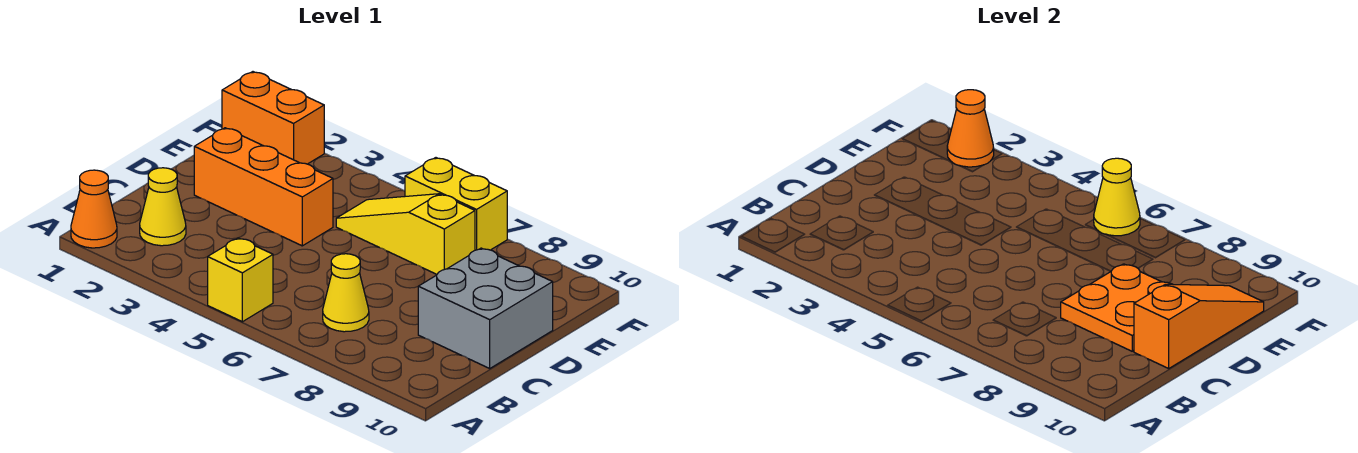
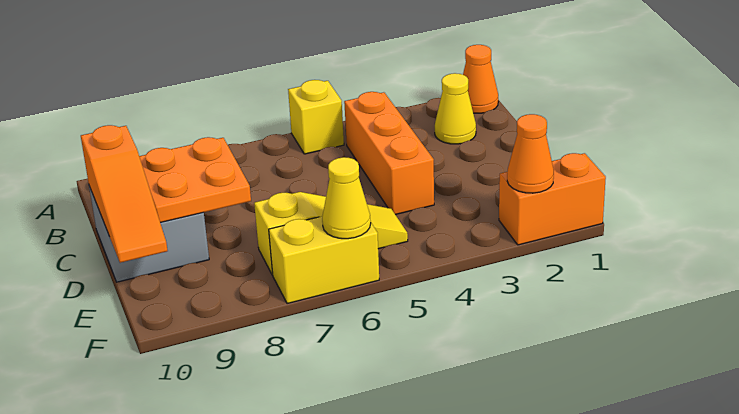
yellow cone B7 level 1 -> none
orange brick D2:D4 level 1 -> orange brick B4:D4 level 1

